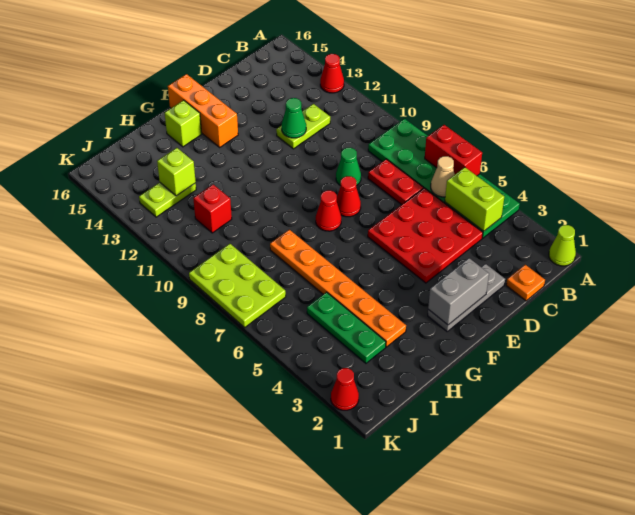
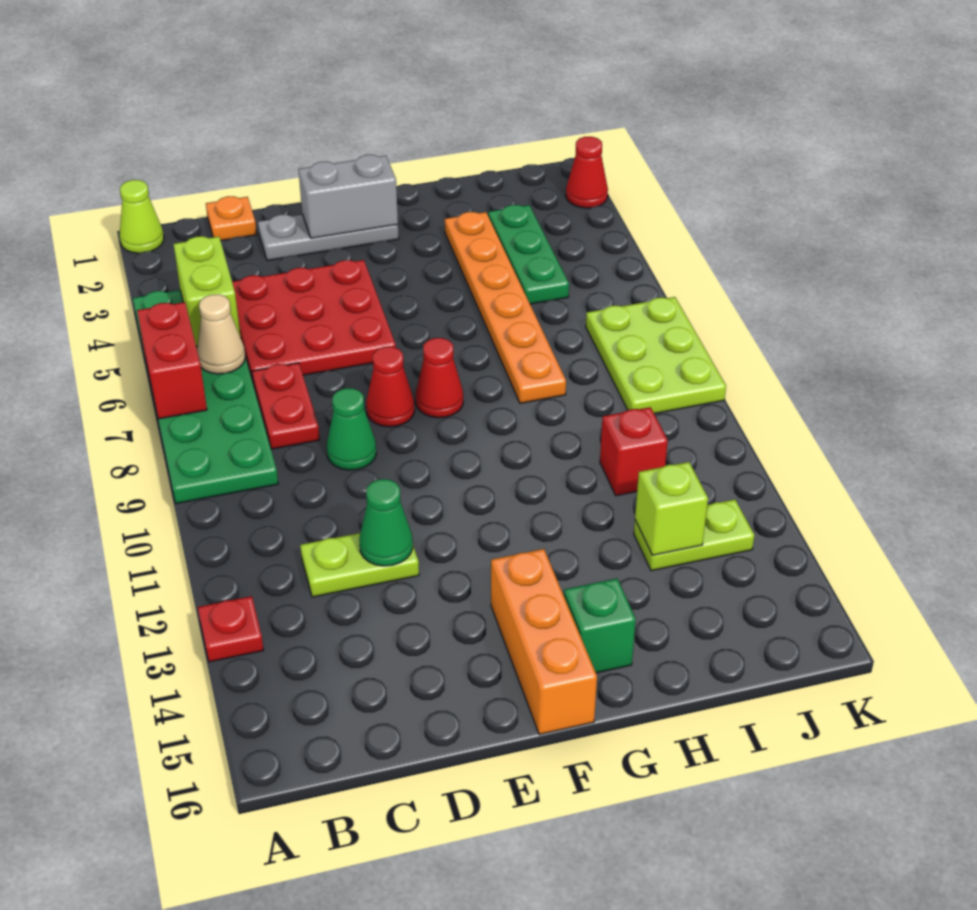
red cone A13 level 1 -> red plate A13 level 1
lime brick G15 level 1 -> green brick G15 level 1

